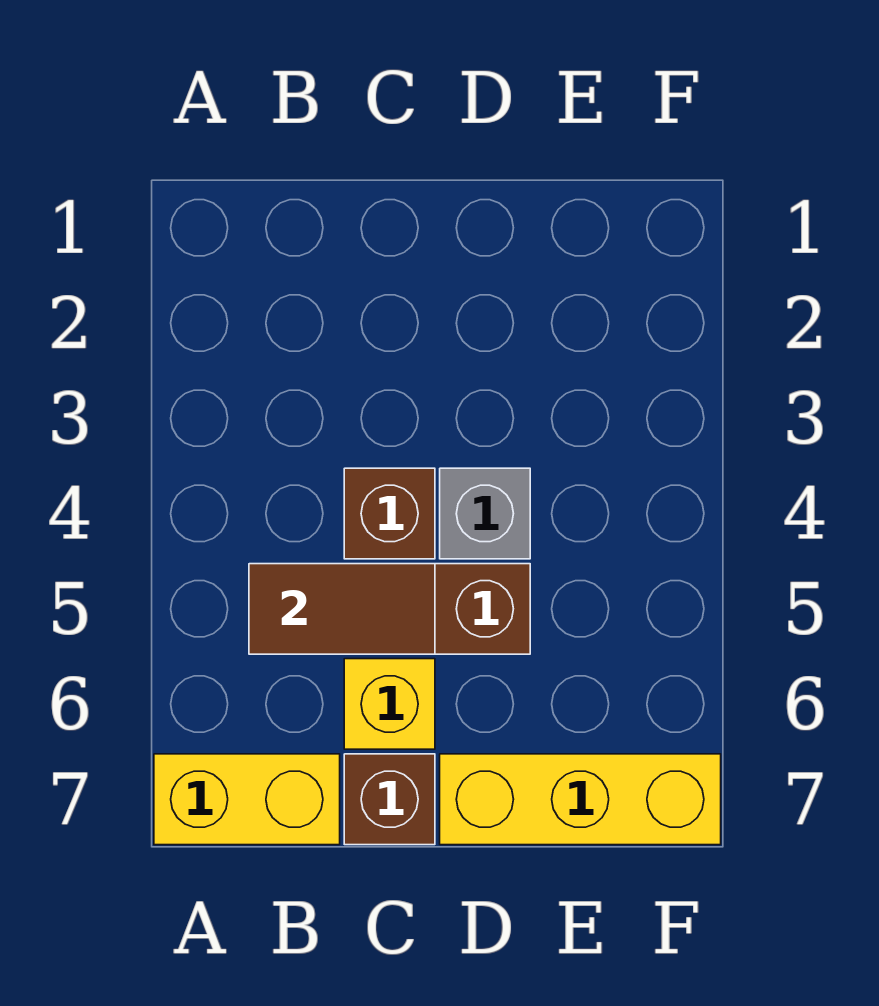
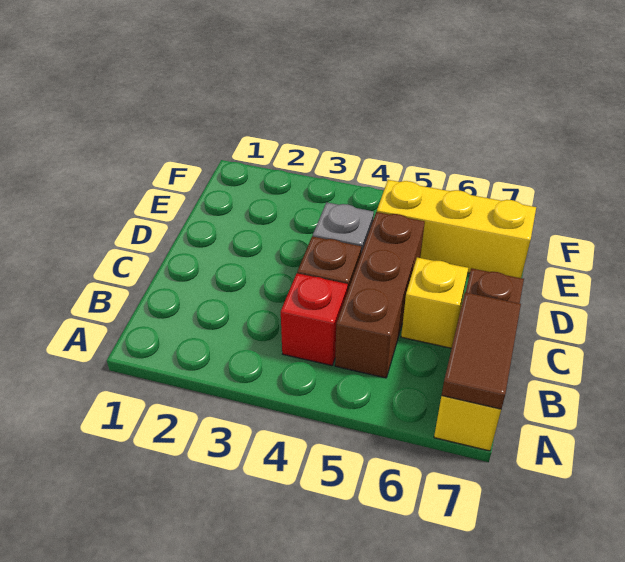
none -> red brick B4 level 1
brown tile B5:C5 level 2 -> brown tile A7:B7 level 2
yellow brick D7:F7 level 1 -> yellow brick E5:E7 level 1

